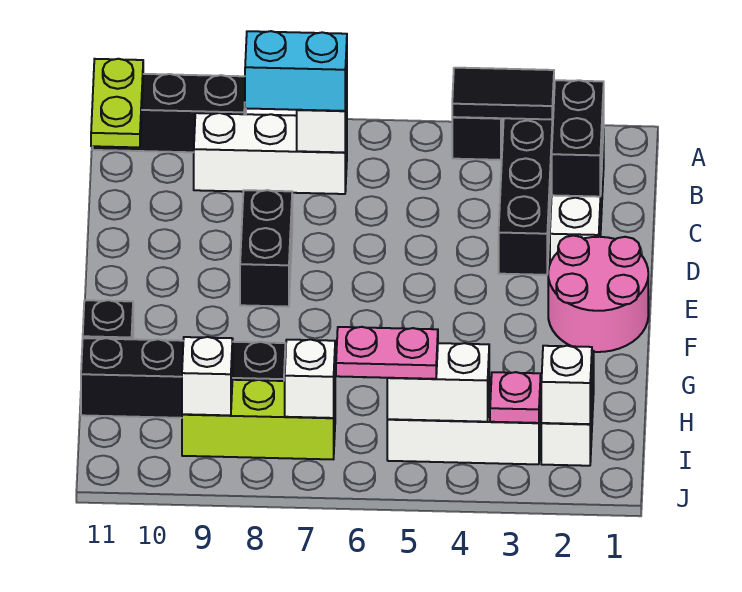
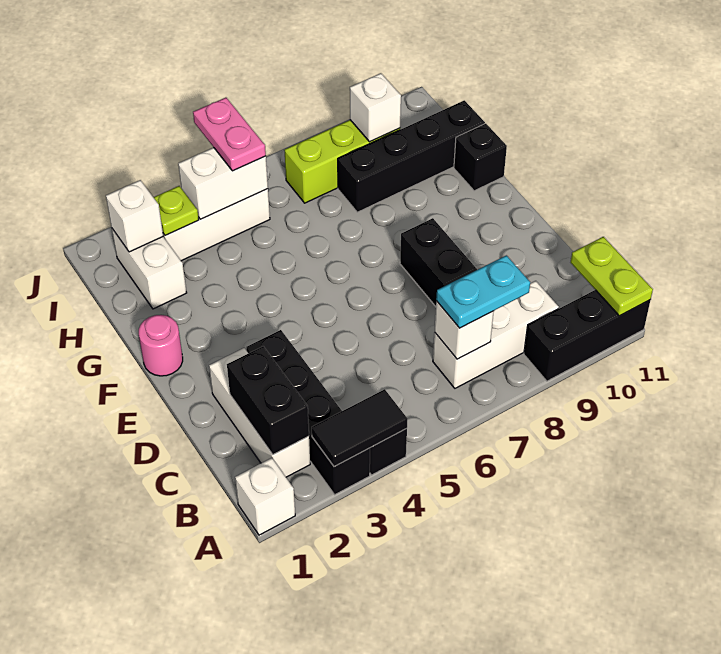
cyan brick B7:B8 level 3 -> cyan plate B7:B8 level 3
pink round brick E1:F2 level 1 -> pink round brick F1 level 1
pink plate I3 level 2 -> lime plate I3 level 2
pink plate I5:I6 level 3 -> pink plate I5:J5 level 3
white brick I7 level 2 -> white brick A1 level 1

